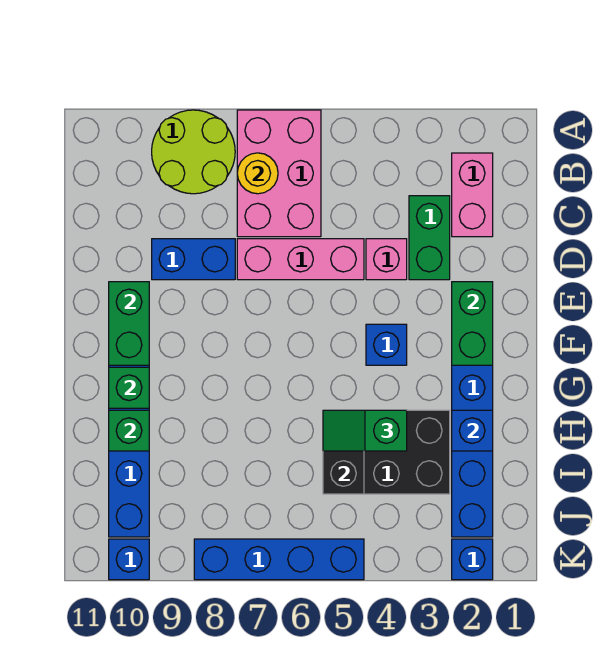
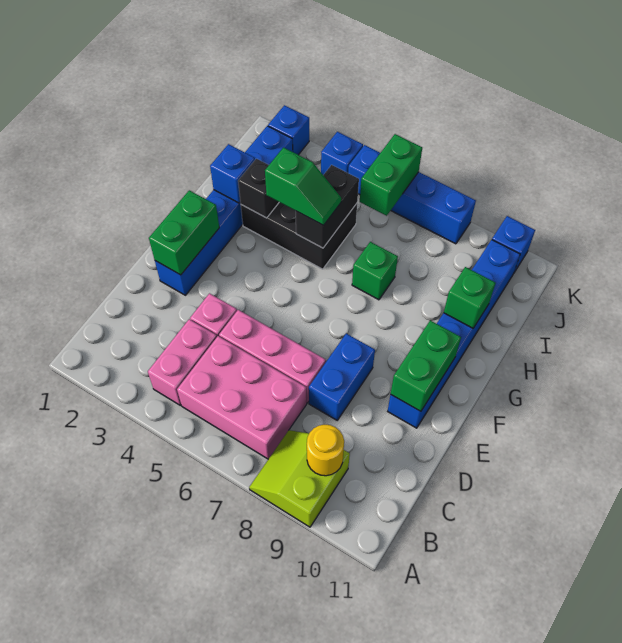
pink brick A6:C7 level 1 -> pink brick B5:C7 level 1
lime round brick A8:B9 level 1 -> lime slope A8:B9 level 1 top 9
pink brick B2:C2 level 1 -> pink brick B4:C4 level 1
yellow round brick B7 level 2 -> yellow round brick B9 level 2
green brick C3:D3 level 1 -> green brick J6:K6 level 2
blue brick D8:D9 level 1 -> blue brick D8:E8 level 1
blue brick F4 level 1 -> blue brick K4 level 1
green brick G10 level 2 -> green brick H7 level 1
none -> black brick H3 level 2

